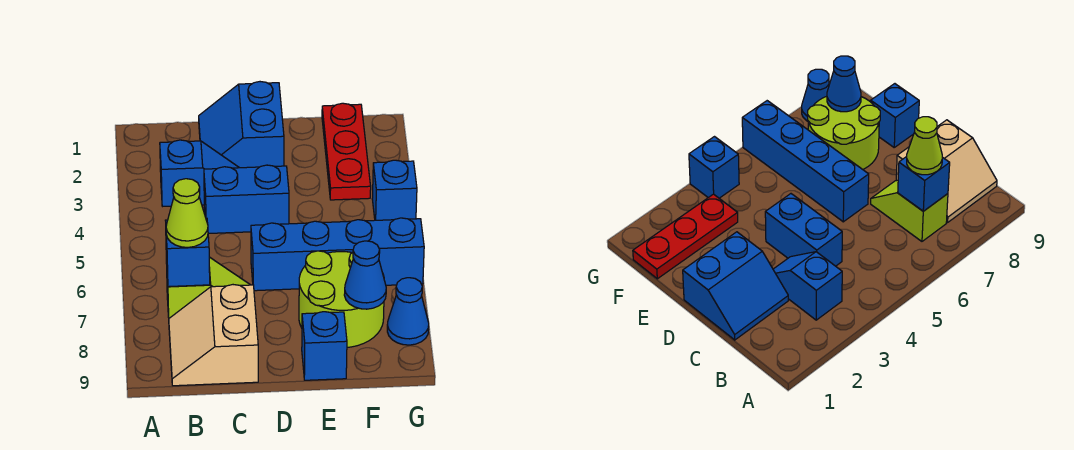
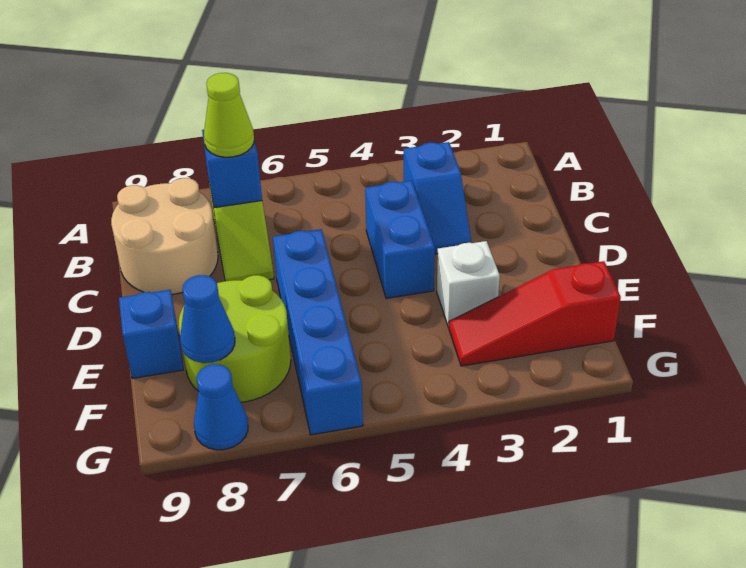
tan slope B8:C9 level 1 top C -> tan round brick B8:C9 level 1
blue slope C1:D2 level 1 top D -> none
none -> white brick E3 level 1
red plate F1:F3 level 1 -> red slope F1:F3 level 1 top 1
blue brick G4 level 1 -> none

